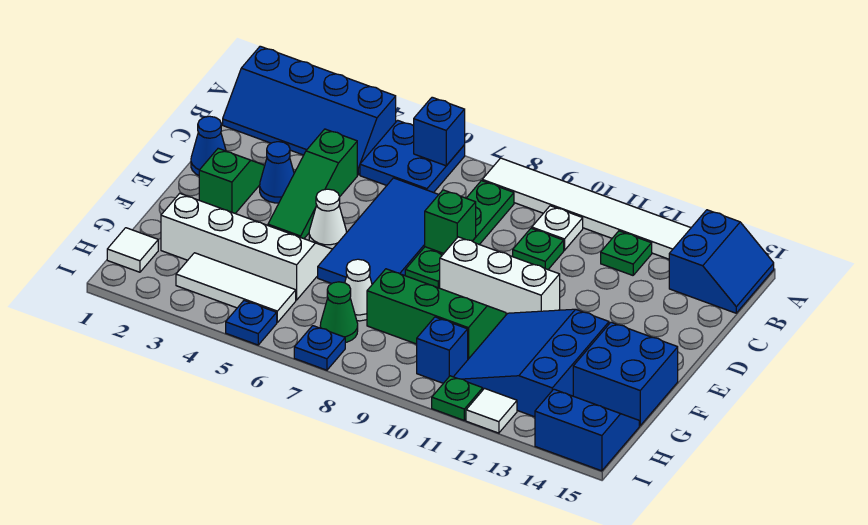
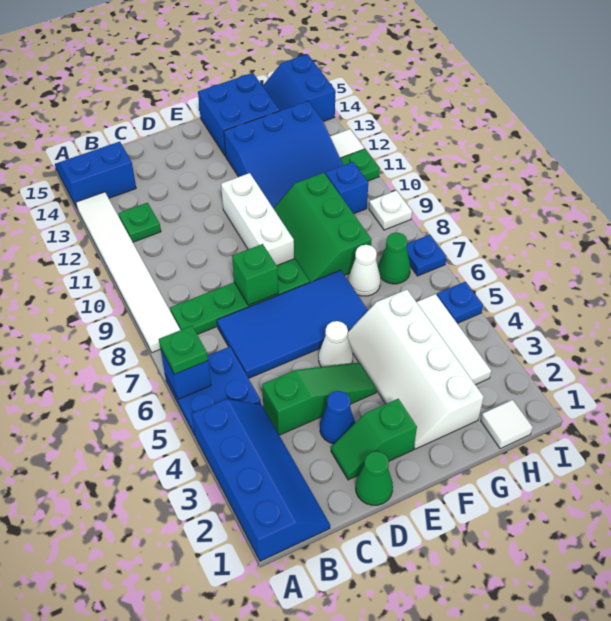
white plate B10 level 1 -> white plate I9 level 1
green plate C10 level 1 -> green plate A6 level 3
blue cone D1 level 1 -> green cone D1 level 1

